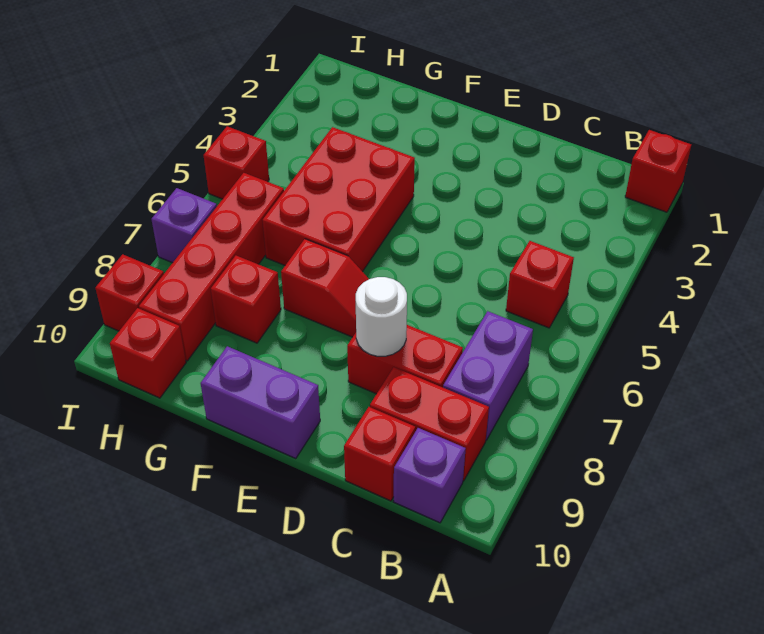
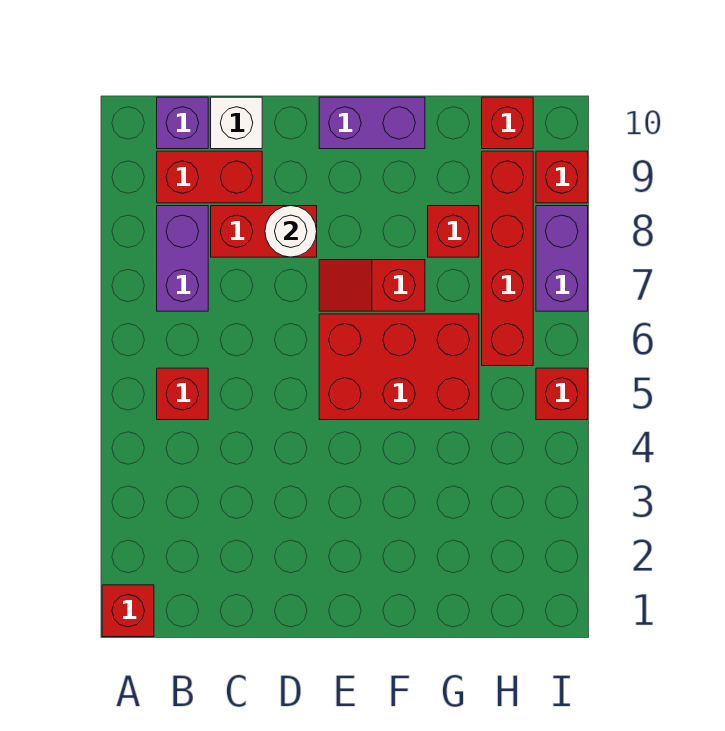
red brick C10 level 1 -> white brick C10 level 1
red brick F4:G6 level 1 -> red brick E5:G6 level 1
purple brick I7 level 1 -> purple brick I7:I8 level 1

